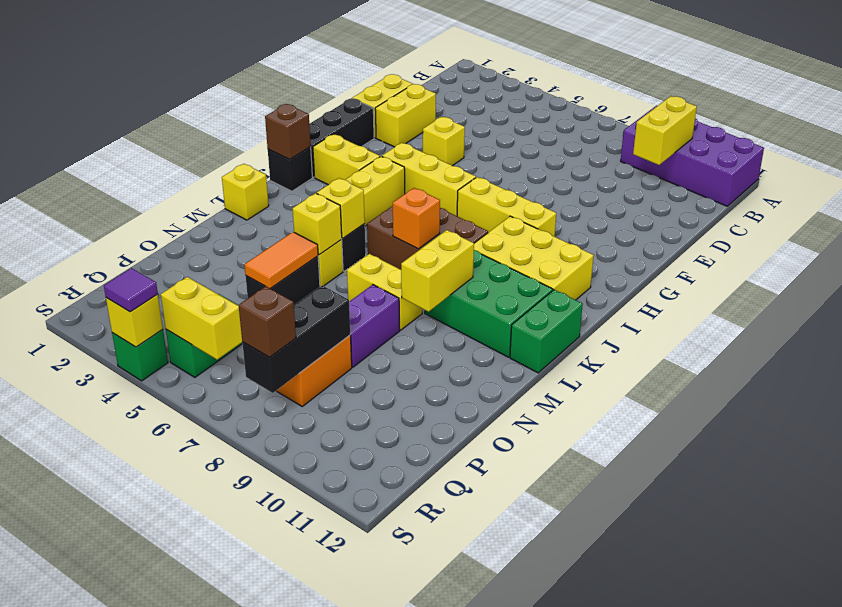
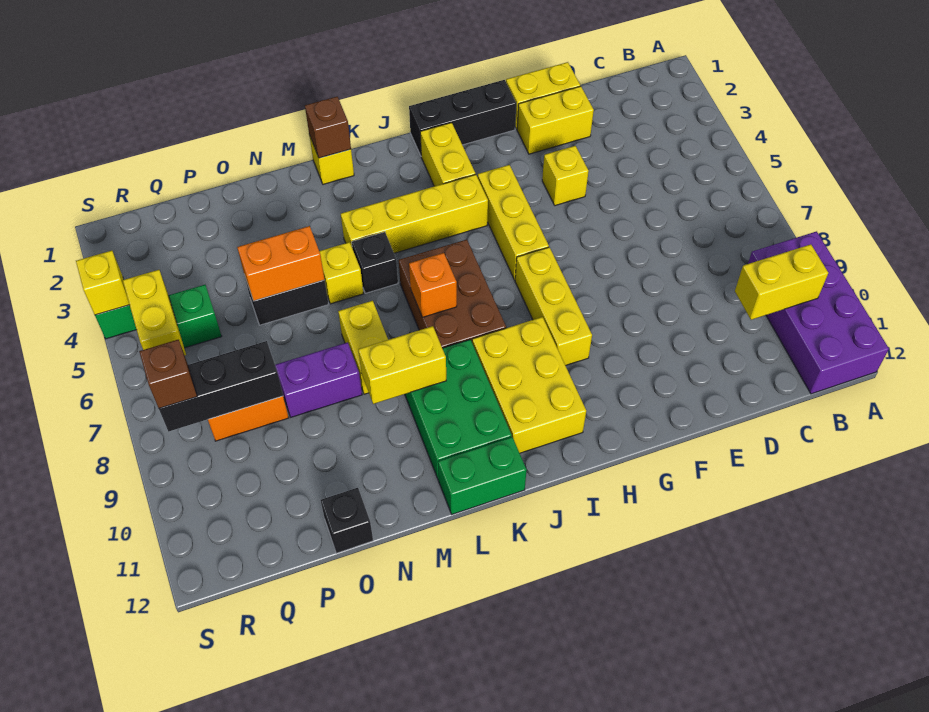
black brick J1 level 1 -> black brick O12 level 1
brown brick J1 level 2 -> brown brick L1 level 2
yellow brick L5 level 2 -> none
yellow brick M5 level 2 -> none
orange tile N5:O5 level 2 -> orange brick N5:O5 level 2
purple tile S4 level 3 -> none

